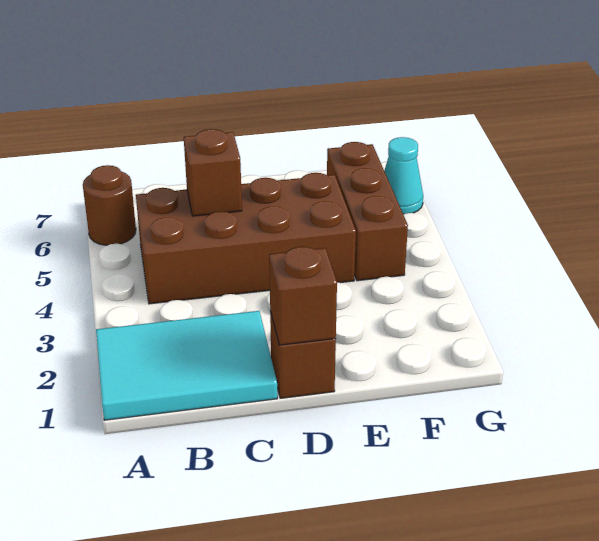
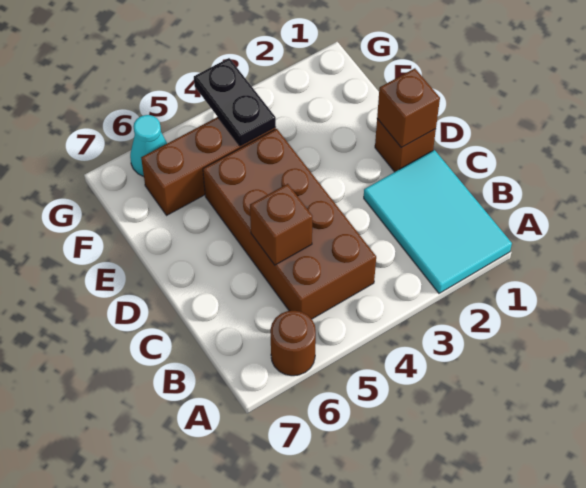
none -> black plate F4:G4 level 2

